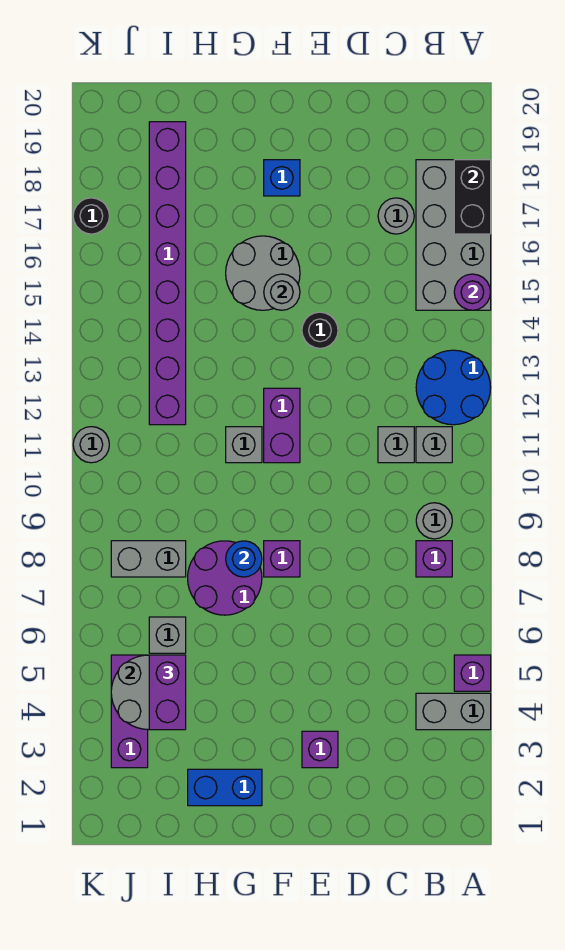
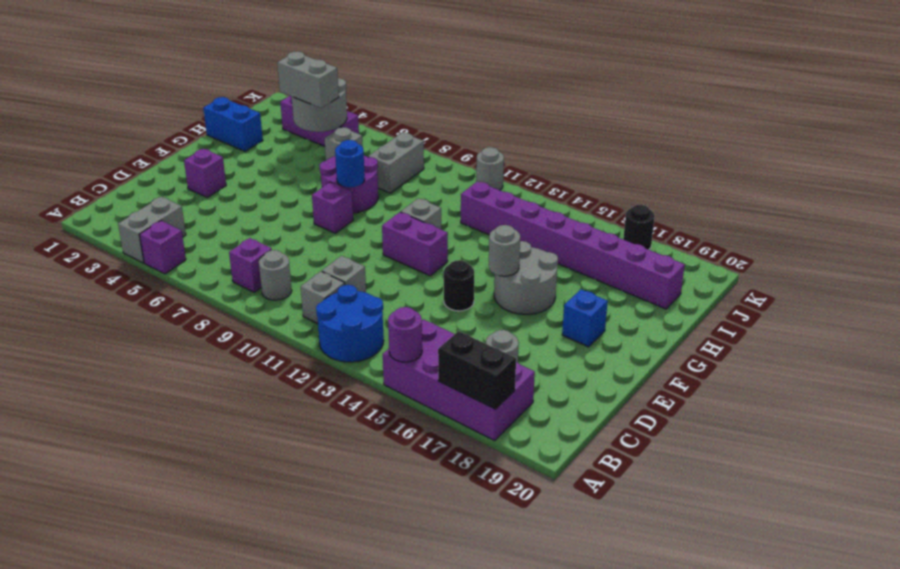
grey brick A15:B18 level 1 -> purple brick A15:B18 level 1
blue brick G2:H2 level 1 -> blue brick H1:H2 level 1
purple brick I4:I5 level 3 -> grey brick I4:I5 level 3

